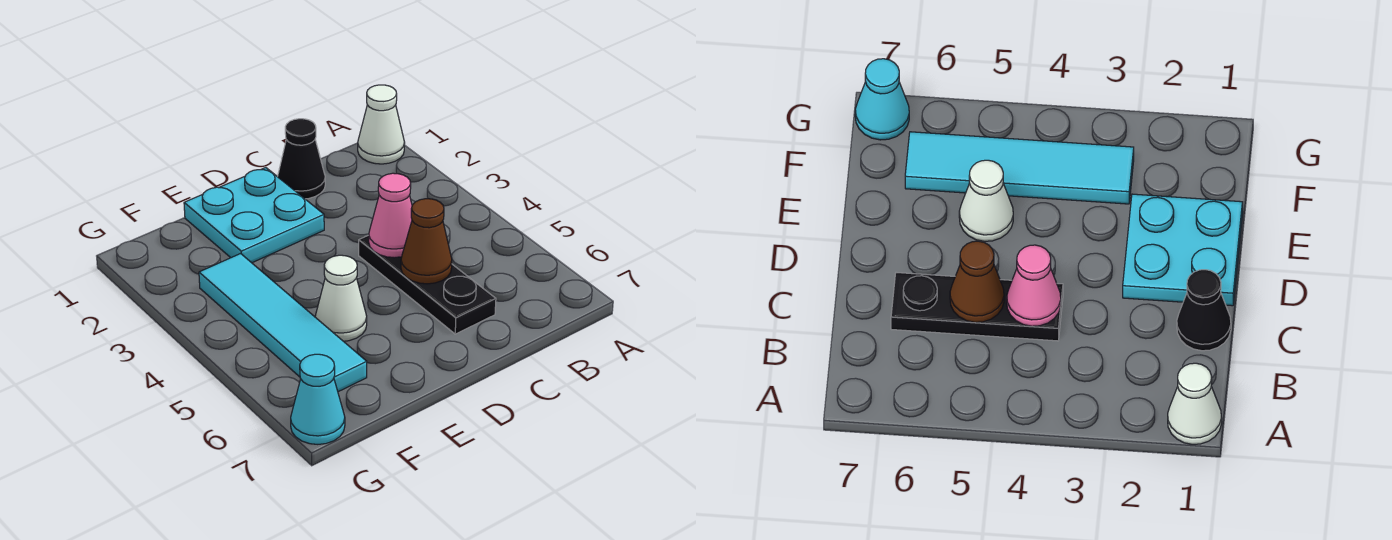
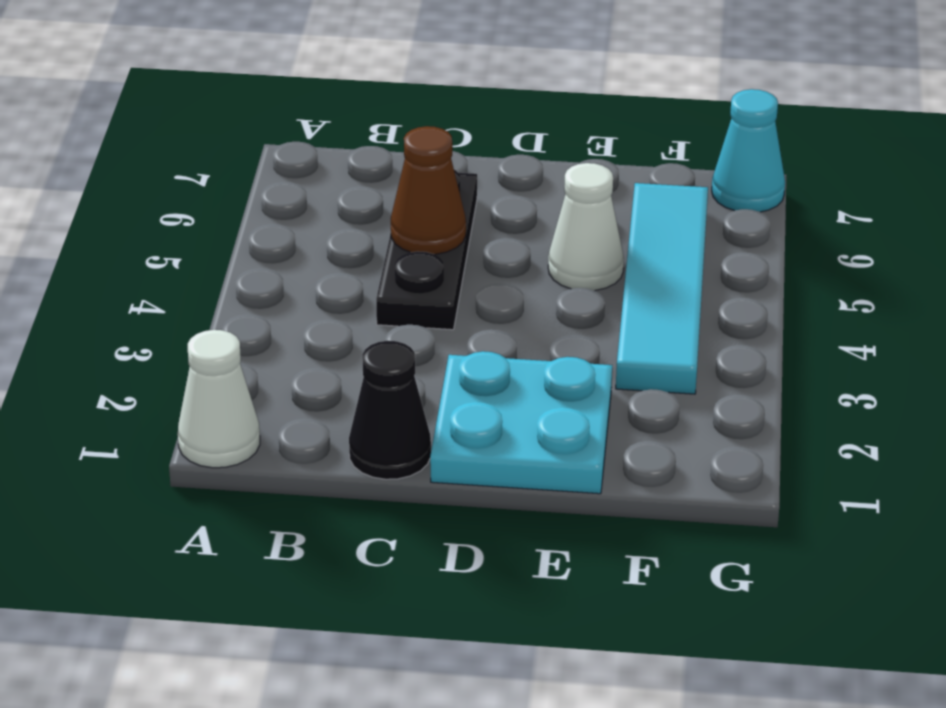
pink cone C4 level 2 -> none

